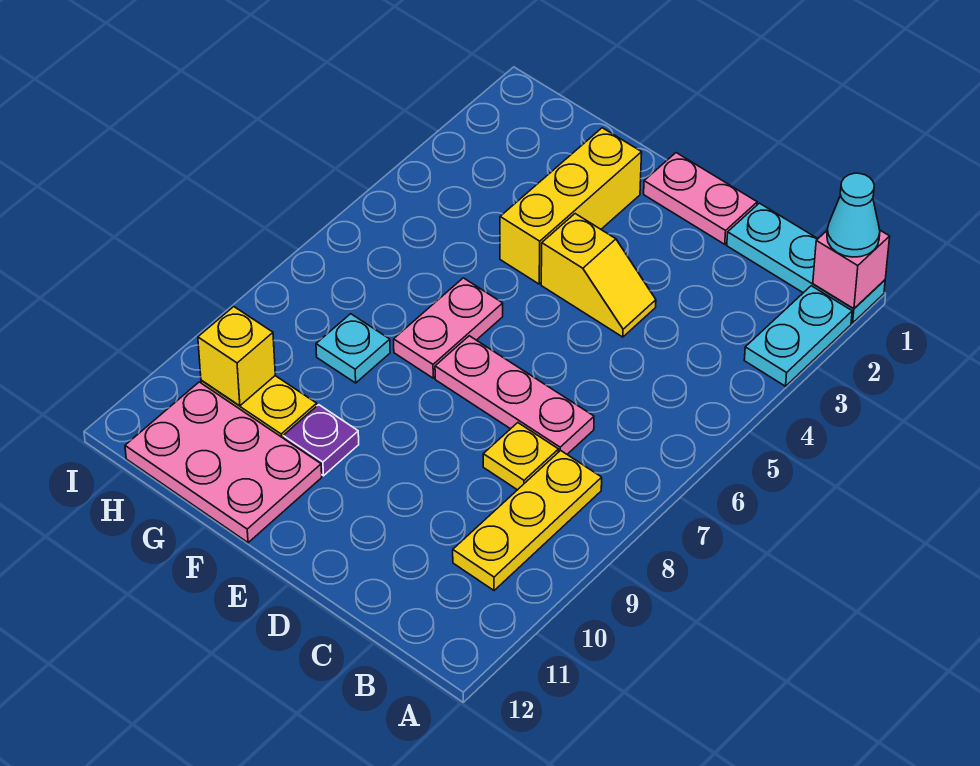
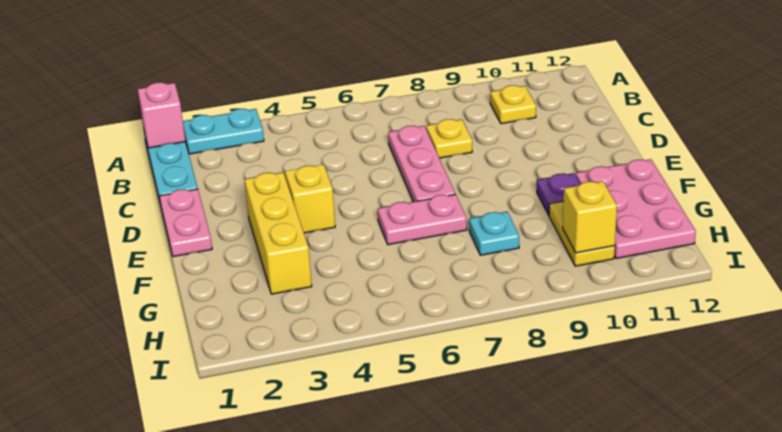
cyan cone A1 level 3 -> none
yellow plate B8:B10 level 1 -> yellow plate B10 level 1
yellow brick F2:F4 level 1 -> yellow brick E3:G3 level 1

